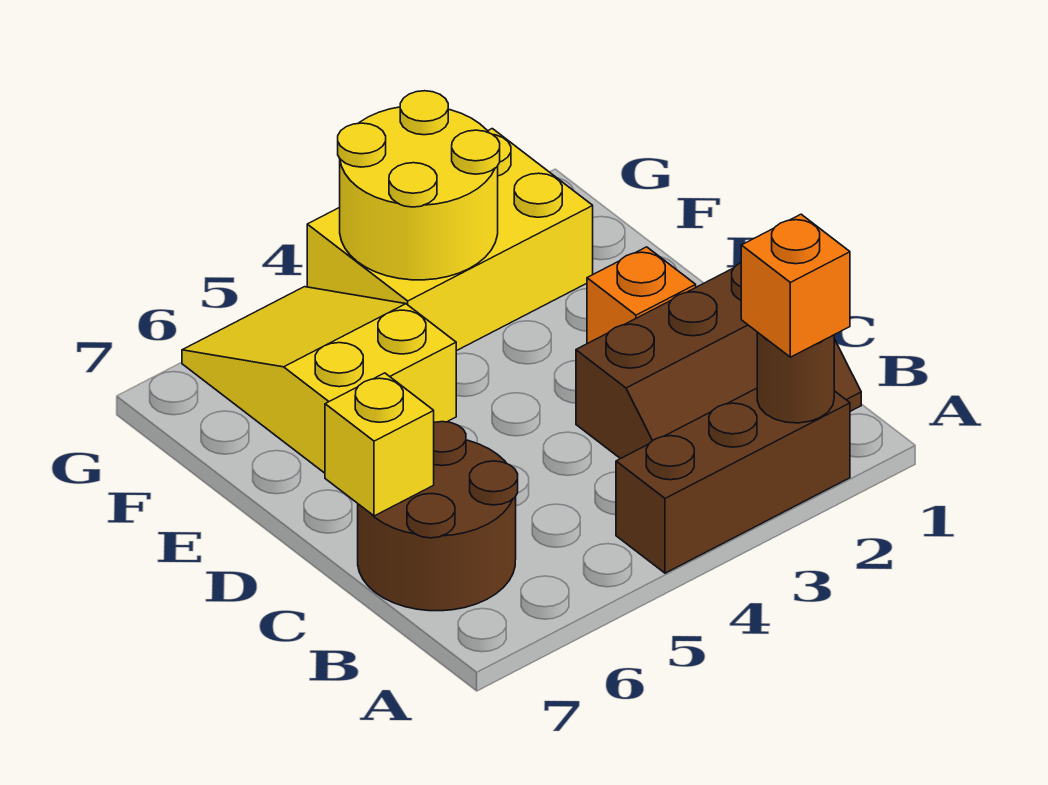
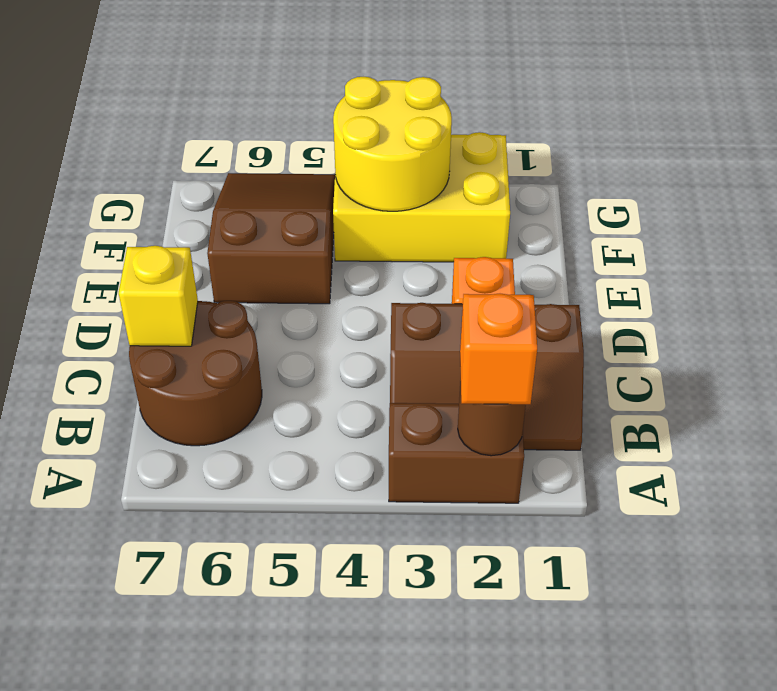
brown brick A2:A4 level 1 -> brown brick A2:A3 level 1
yellow slope E5:G6 level 1 top E -> brown slope E5:G6 level 1 top E

